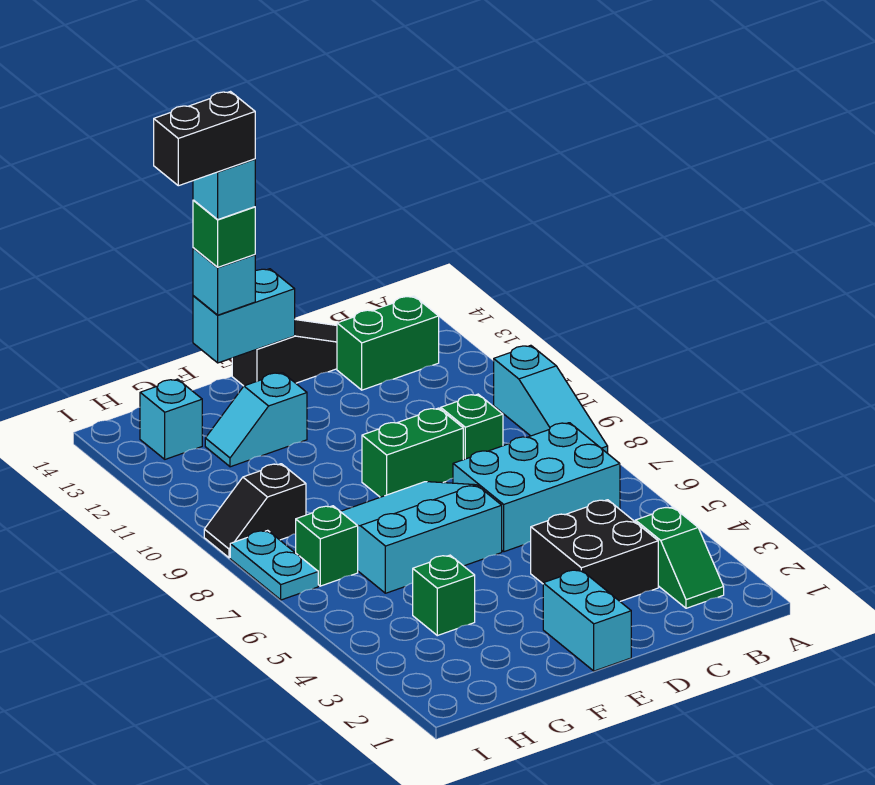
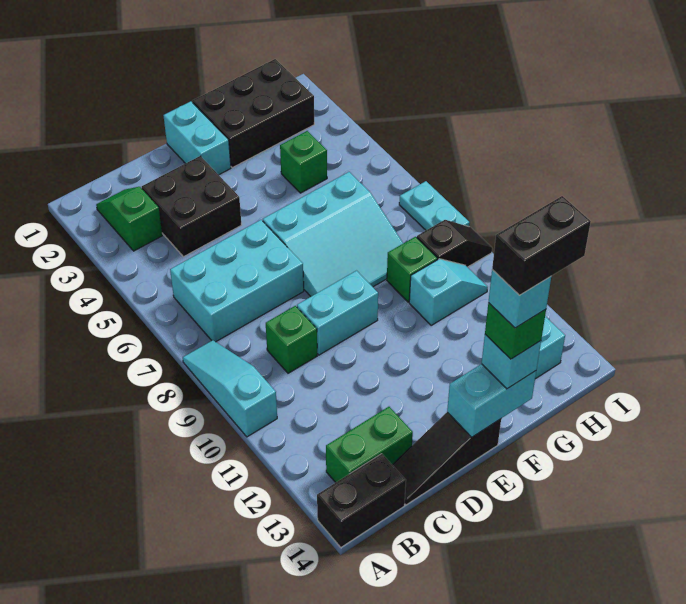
none -> black brick A14:B14 level 1
green brick D9:E9 level 1 -> cyan brick D9:E9 level 1
none -> black brick F1:H2 level 1
cyan slope F12:G12 level 1 top F -> cyan slope G10:H10 level 1 top G
green brick H7 level 1 -> green brick G9 level 1

